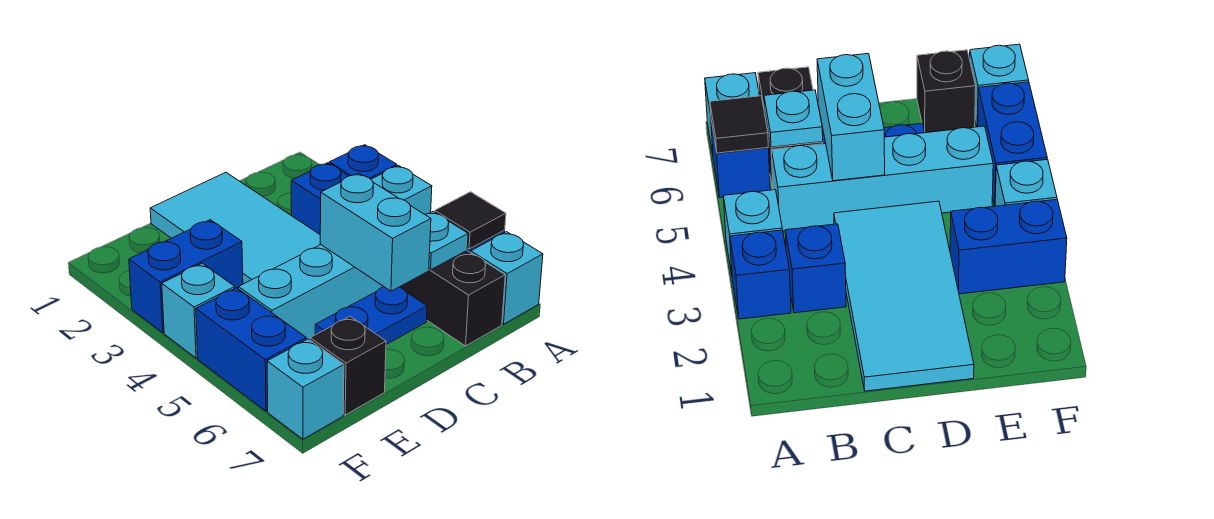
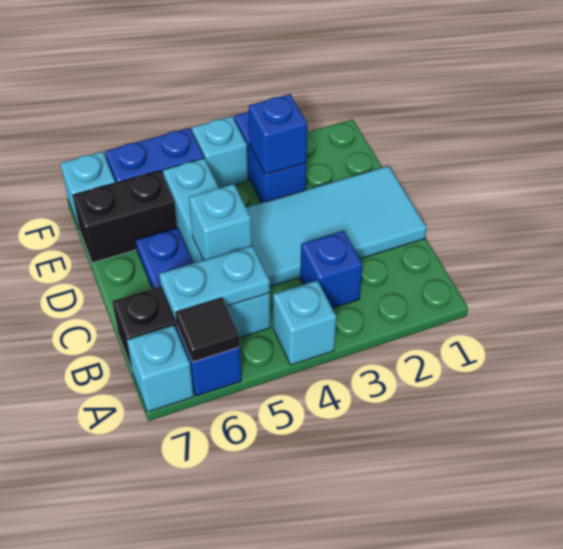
blue brick A3 level 1 -> blue brick E3 level 2
cyan plate B6 level 2 -> cyan plate B5:B6 level 2
cyan brick C5:C6 level 2 -> cyan brick C5 level 2
black brick E7 level 1 -> black brick E6:E7 level 1

